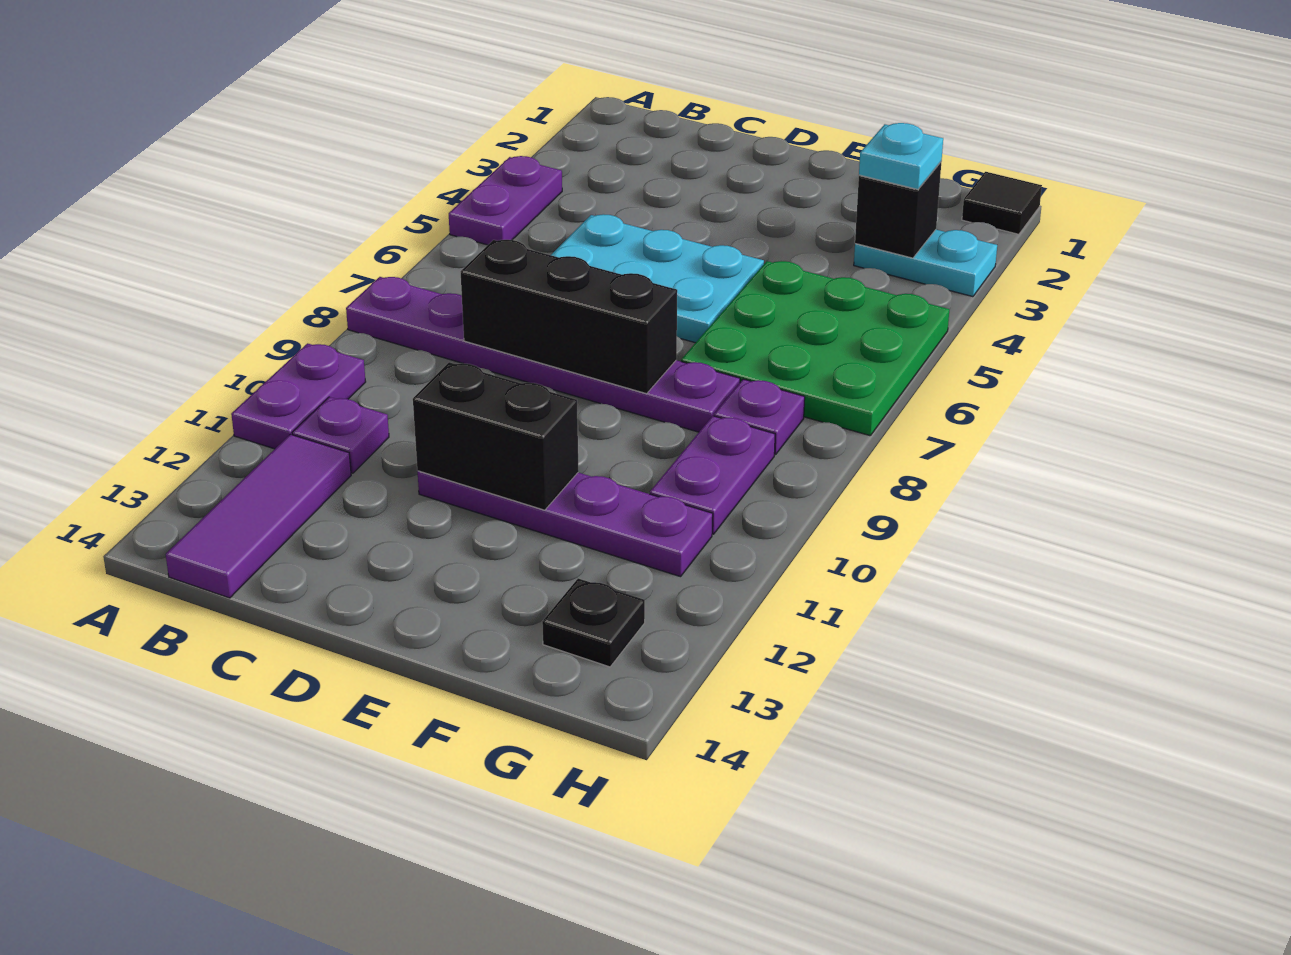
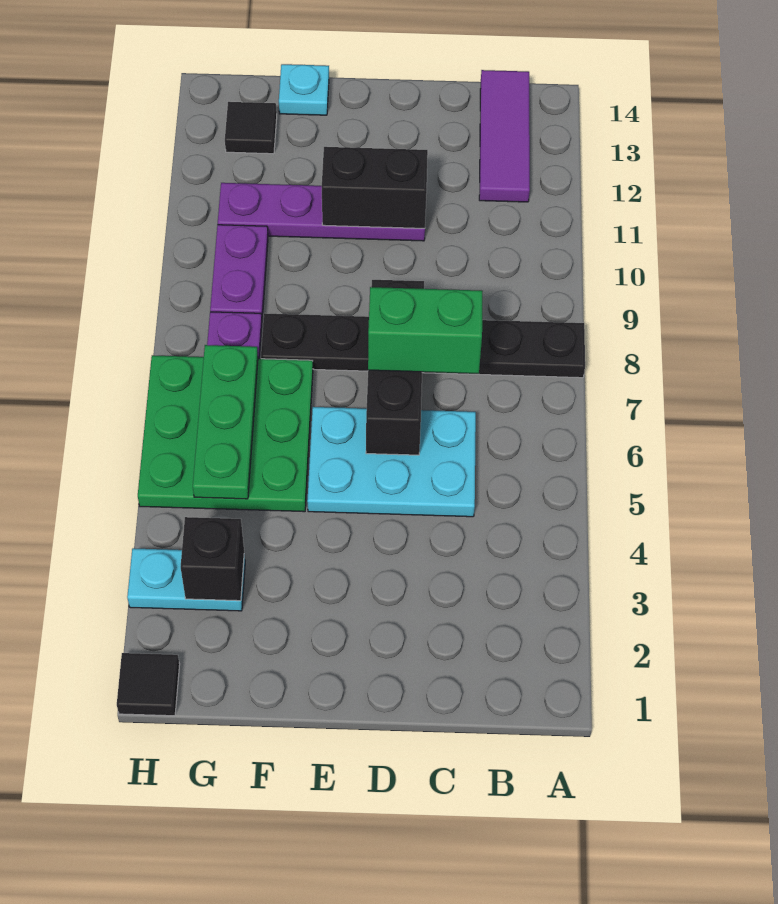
purple plate A4:A5 level 1 -> none
purple plate A8:F8 level 1 -> black plate A8:F8 level 1
purple plate A10:A11 level 1 -> none
purple plate B11 level 1 -> none
none -> green brick C7:D7 level 3
black brick C8:E8 level 2 -> black brick D6:D8 level 2
cyan plate G3 level 3 -> cyan plate F14 level 1
none -> green plate G5:G7 level 2
black plate G13 level 1 -> black tile G13 level 1

